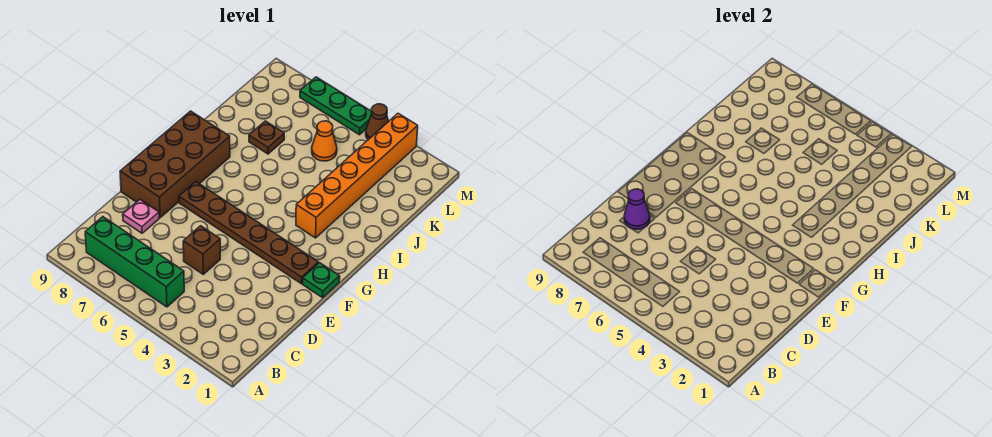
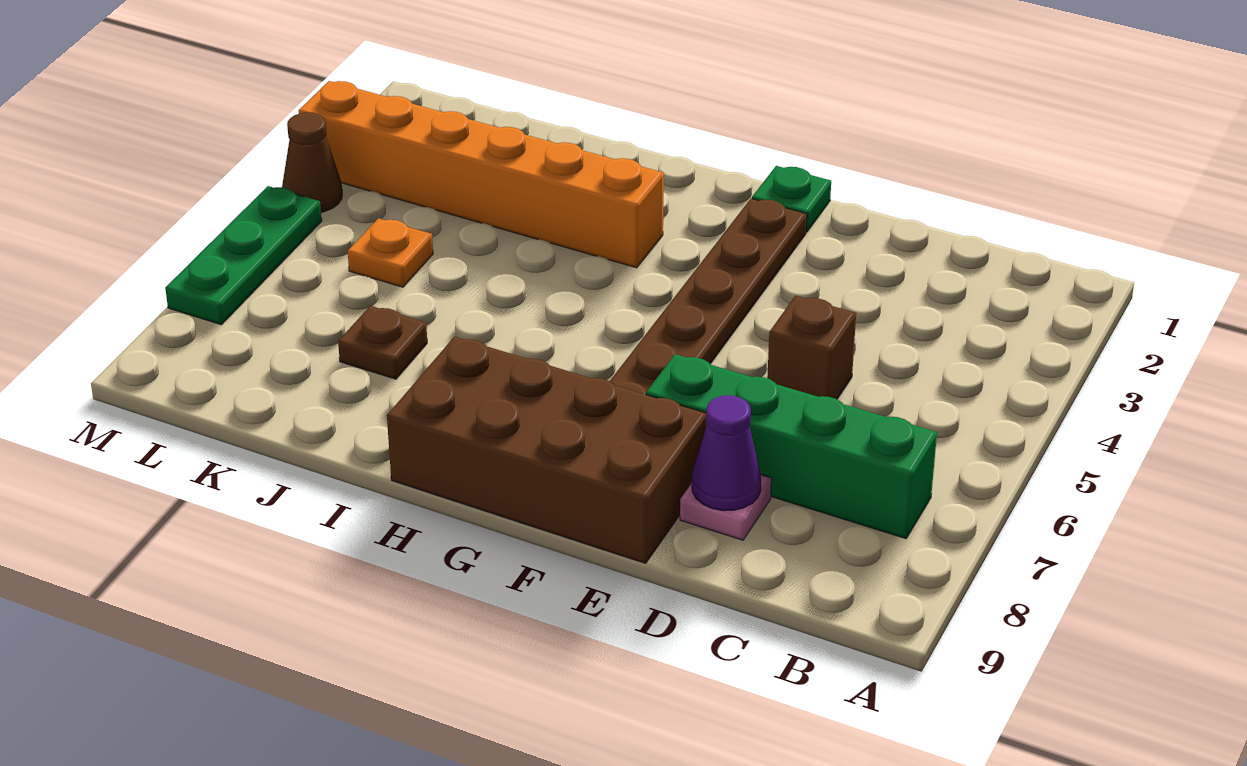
green brick B5:B8 level 1 -> green brick B7:E7 level 1
orange cone K5 level 1 -> orange plate K5 level 1

